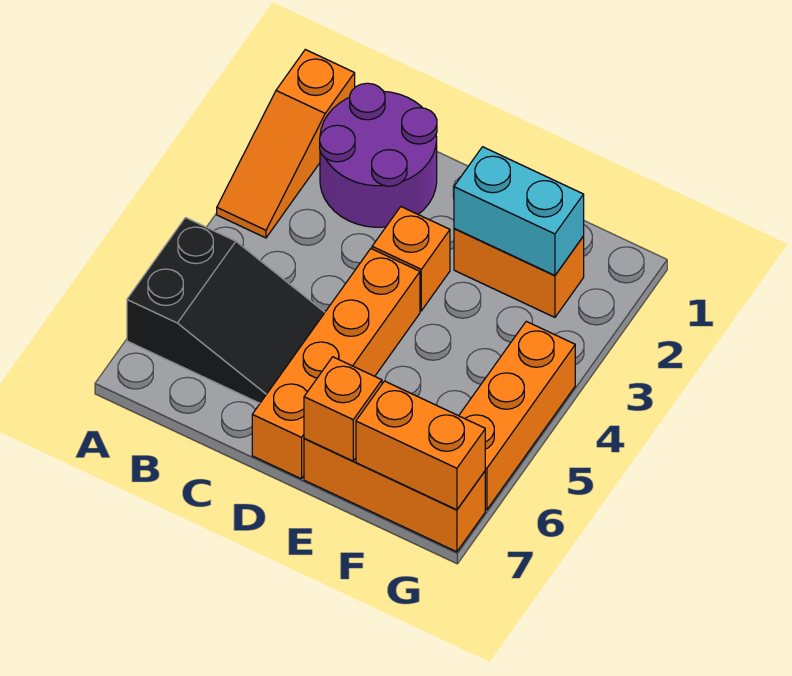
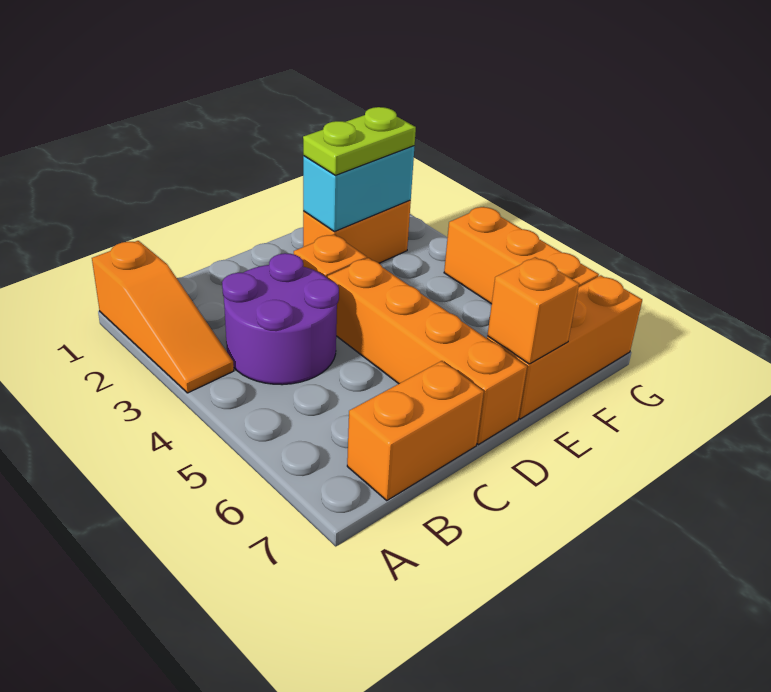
black slope A5:C6 level 1 top A -> none
purple round brick B1:C2 level 1 -> purple round brick B3:C4 level 1
none -> lime plate E2:F2 level 3
orange brick F7:G7 level 2 -> orange brick B7:C7 level 1

